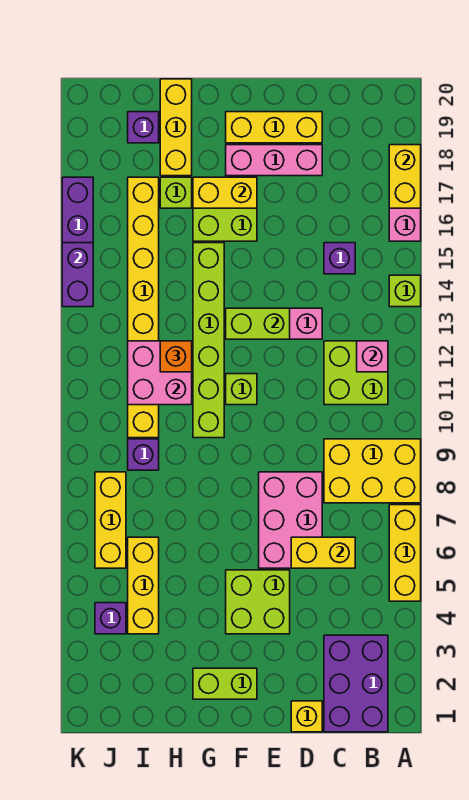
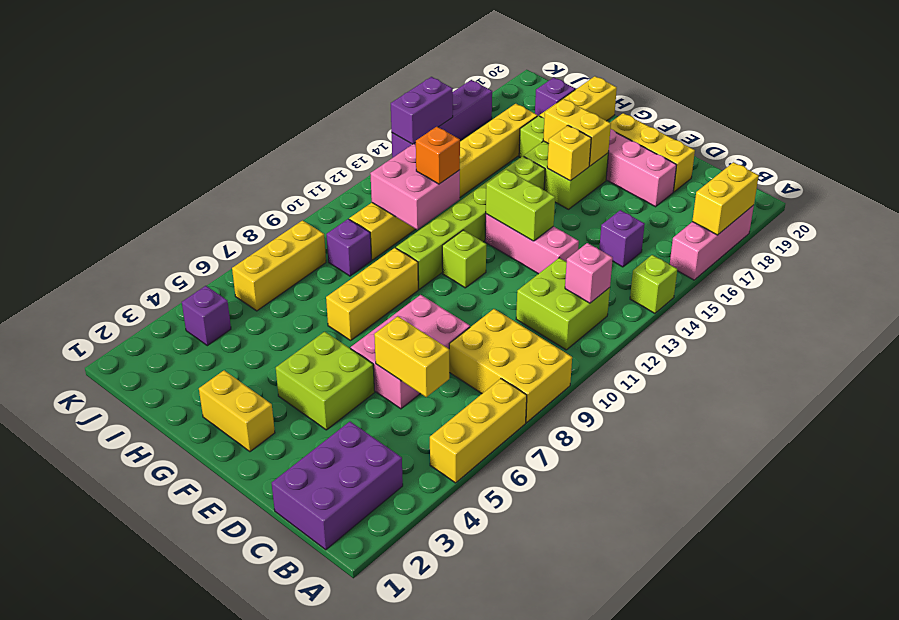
yellow brick D1 level 1 -> yellow brick F16 level 2
lime brick F2:G2 level 1 -> yellow brick F2:G2 level 1
yellow brick I4:I6 level 1 -> yellow brick G7:G9 level 1

